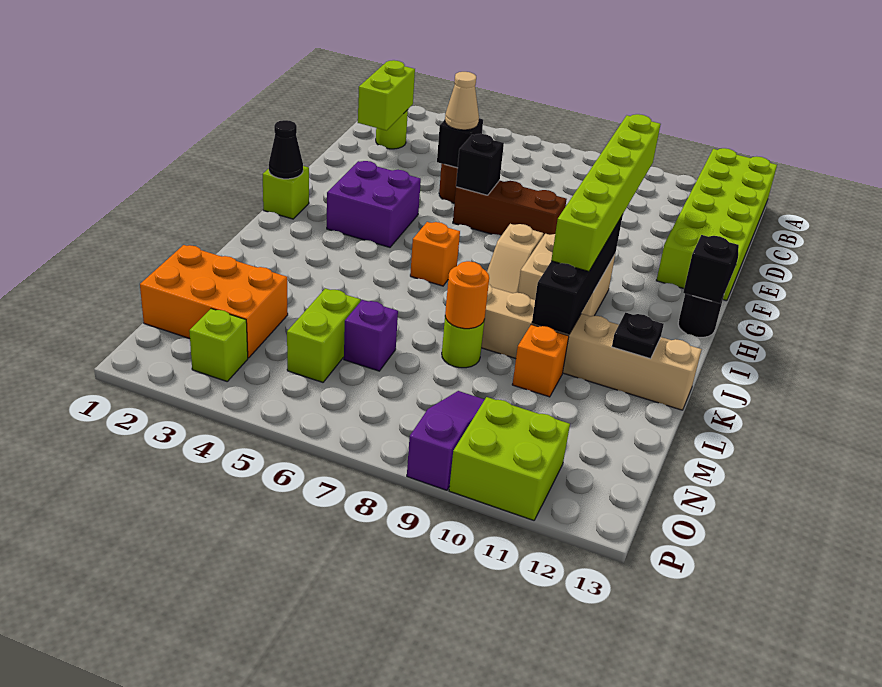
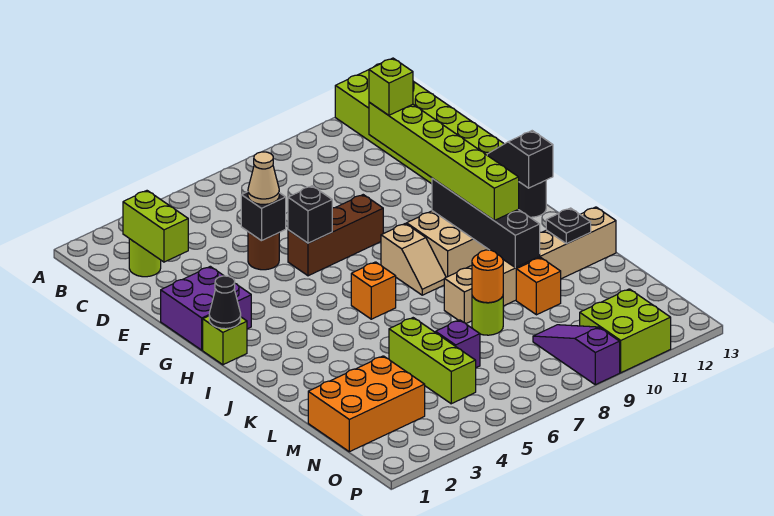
purple brick G3:H4 level 1 -> purple brick F1:G2 level 1
lime brick M5:N5 level 1 -> lime brick L5:N5 level 1
lime brick O3 level 1 -> lime brick E10 level 4

